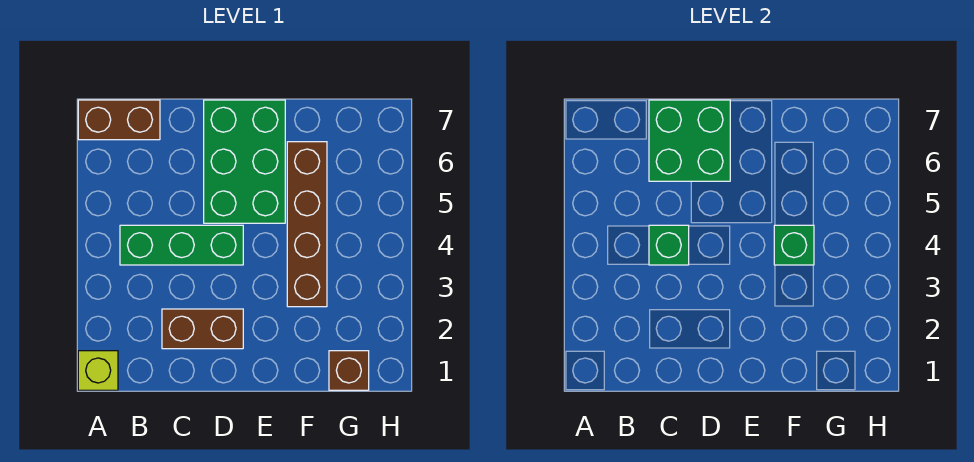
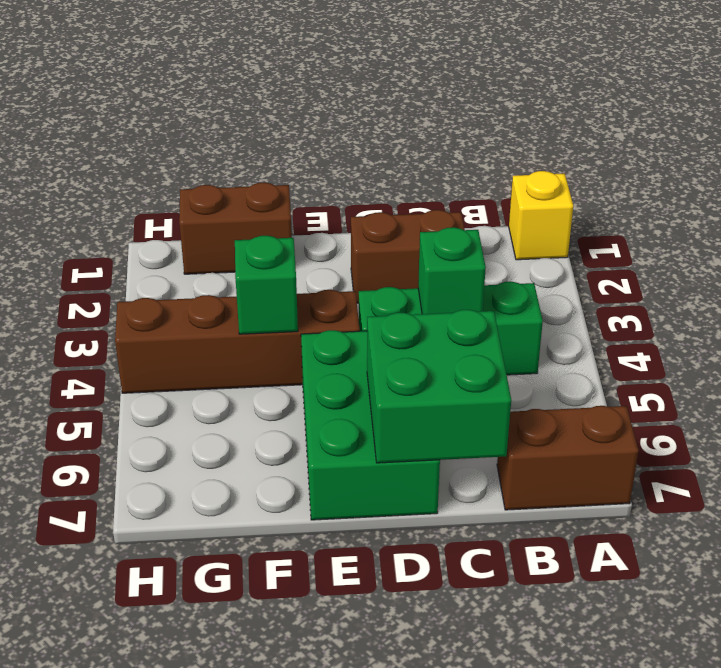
lime brick A1 level 1 -> yellow brick A1 level 1
brown brick F3:F6 level 1 -> brown brick E4:H4 level 1
brown brick G1 level 1 -> brown brick F1:G1 level 1

